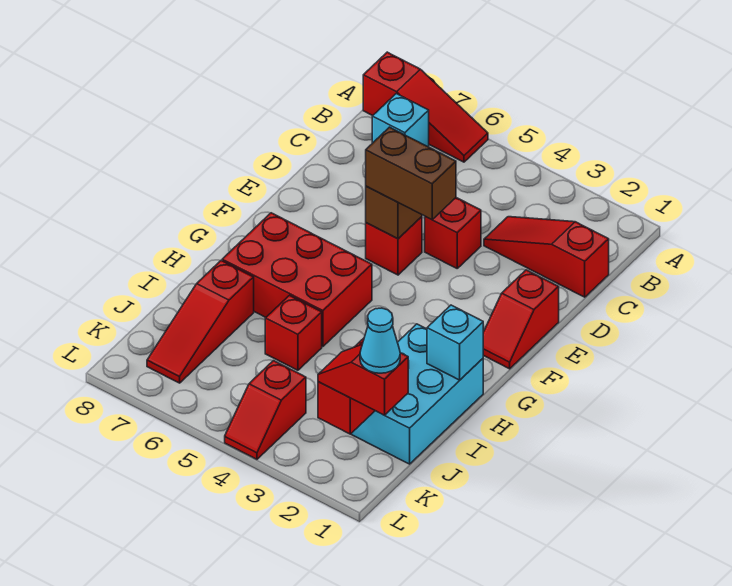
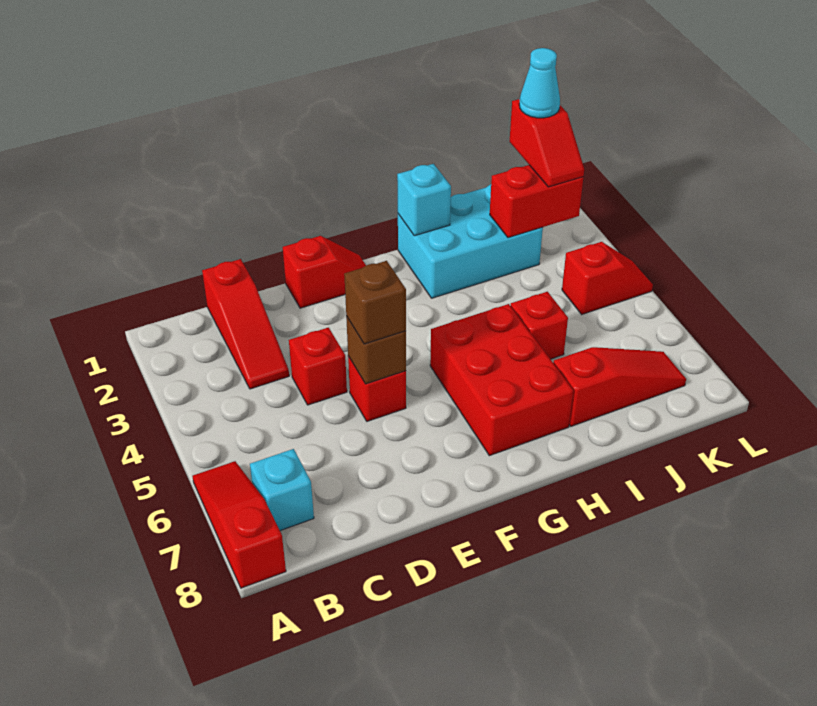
brown brick E4:E5 level 3 -> brown brick E5 level 3

